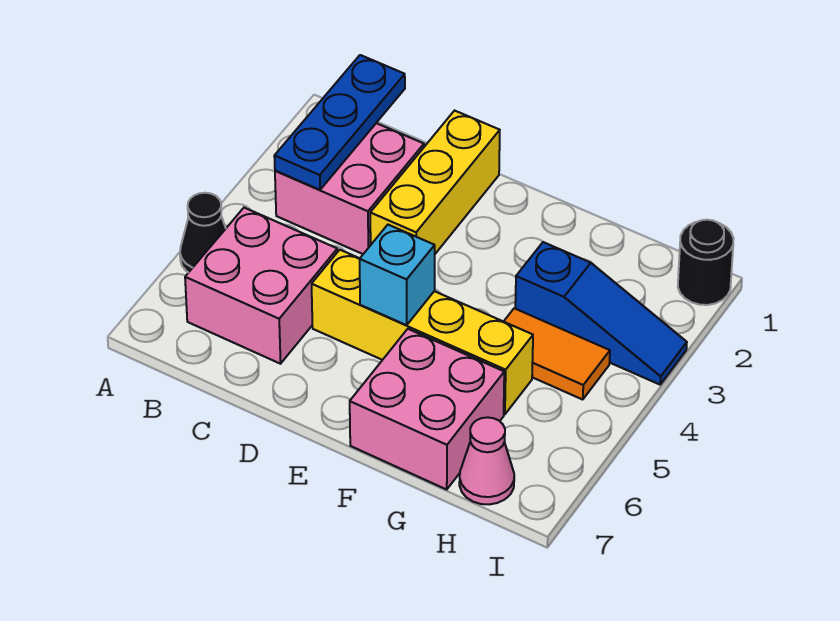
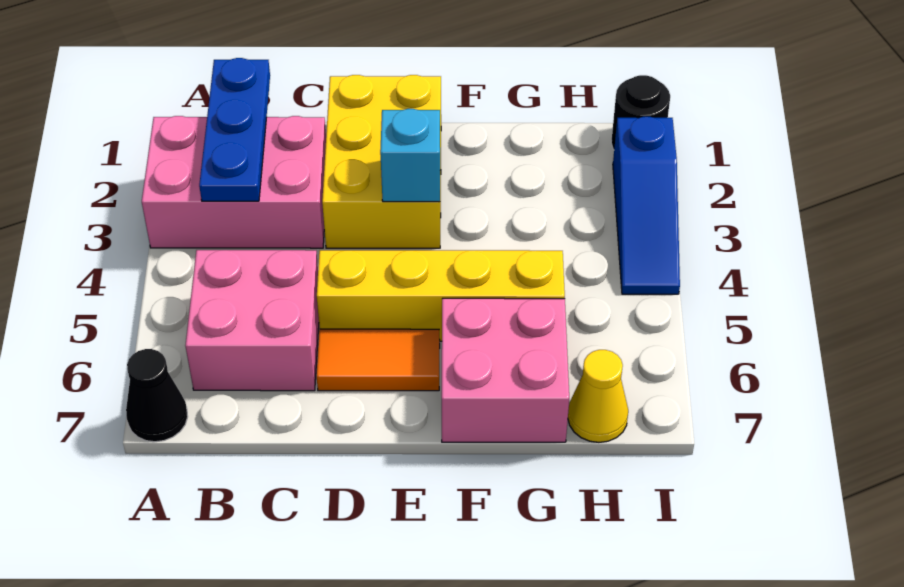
black cone A5 level 1 -> black cone A7 level 1
pink brick B2:C3 level 1 -> pink brick A2:C3 level 1
yellow brick D1:D3 level 1 -> yellow brick D1:E3 level 1
cyan brick E5 level 2 -> cyan brick E3 level 2
blue slope G3:I3 level 1 top G -> blue slope I2:I4 level 1 top 2
orange tile G4:H4 level 1 -> orange tile D6:E6 level 1
pink cone H7 level 1 -> yellow cone H7 level 1

